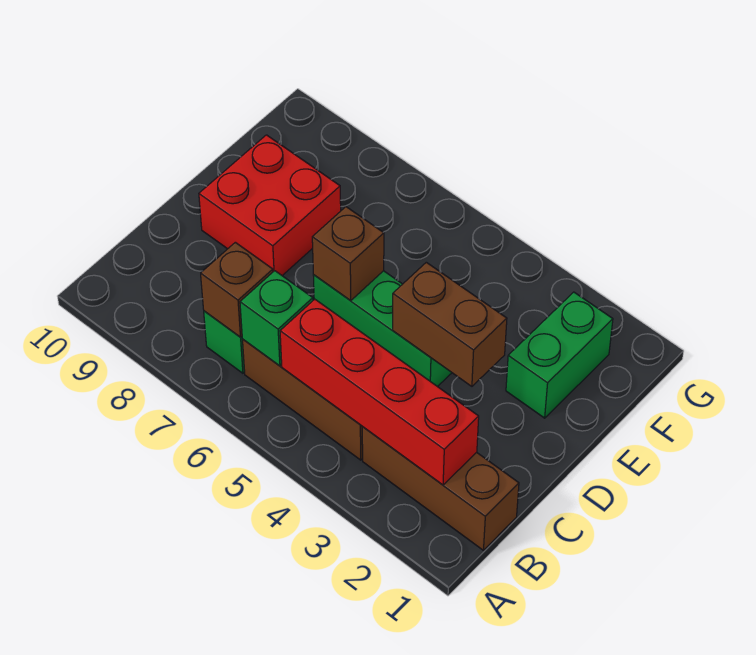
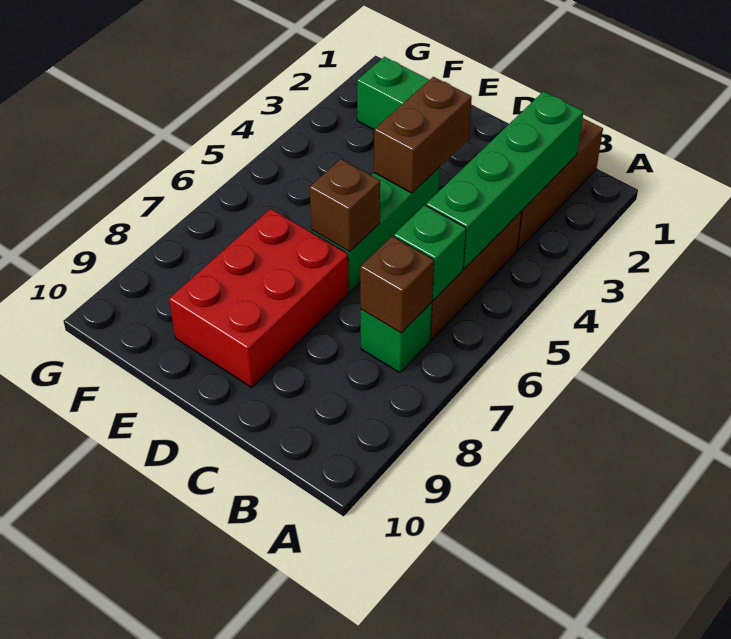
red brick B2:B5 level 2 -> green brick B2:B5 level 2
red brick D8:E9 level 1 -> red brick D7:E9 level 1

